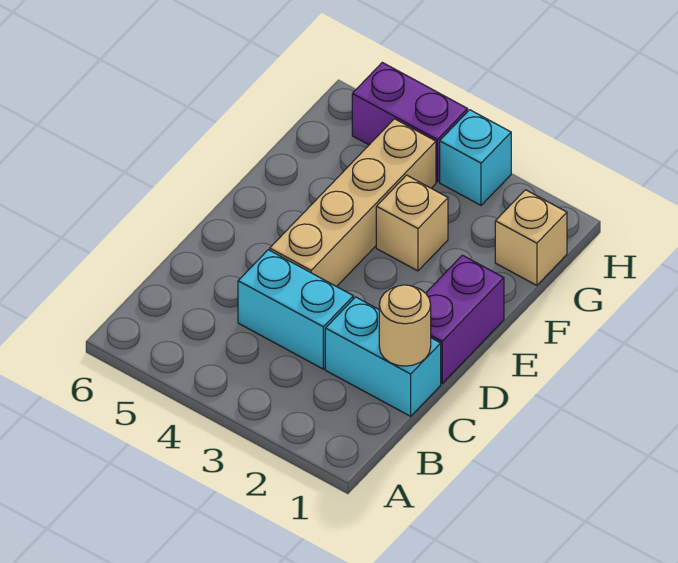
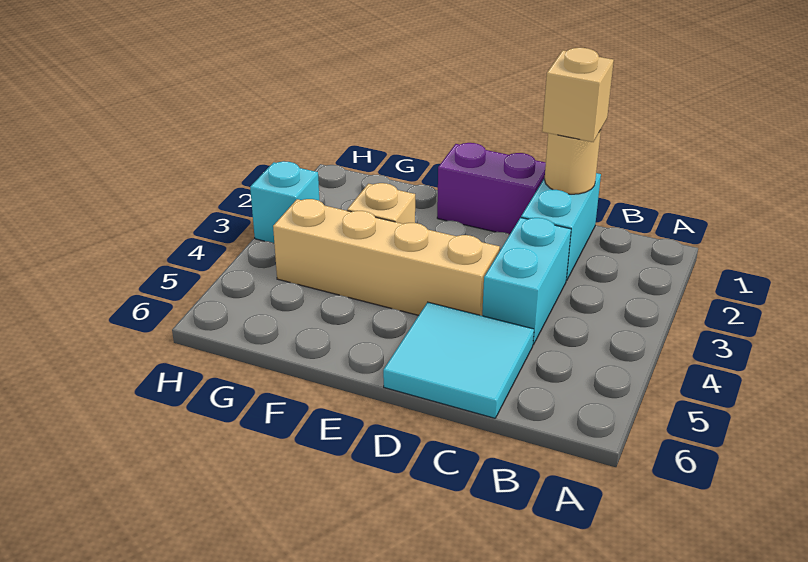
none -> cyan tile C5:D6 level 1
tan brick G1 level 1 -> tan brick C1 level 3
purple brick H4:H5 level 1 -> none

